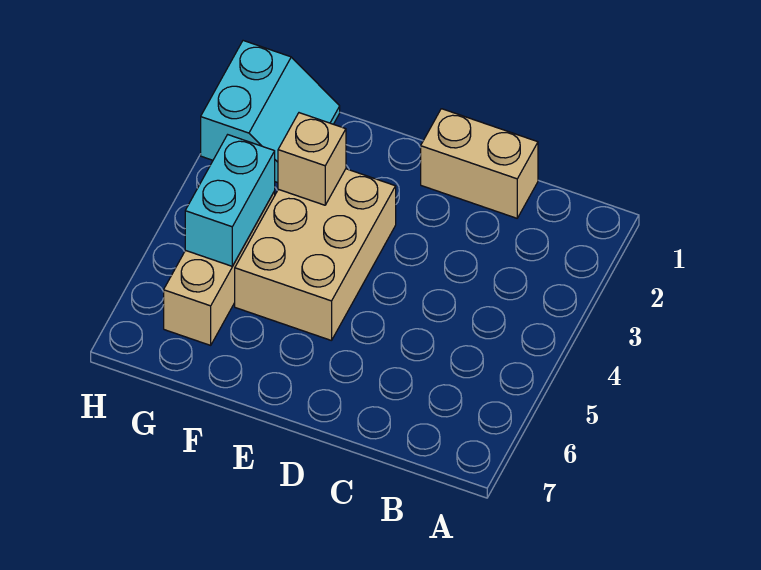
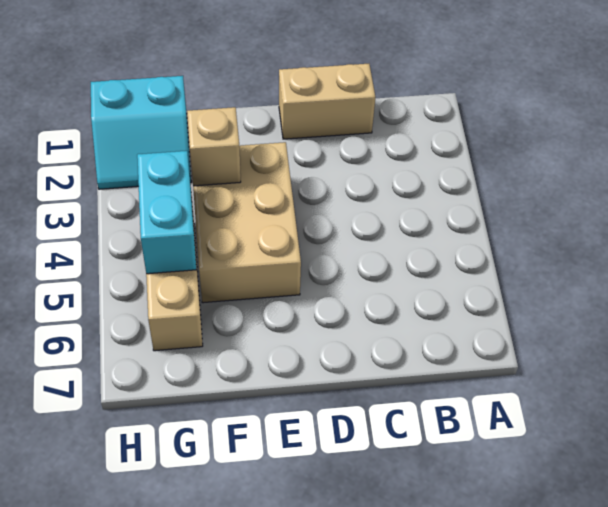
cyan slope G1:H2 level 1 top H -> cyan slope G1:H2 level 1 top 1

